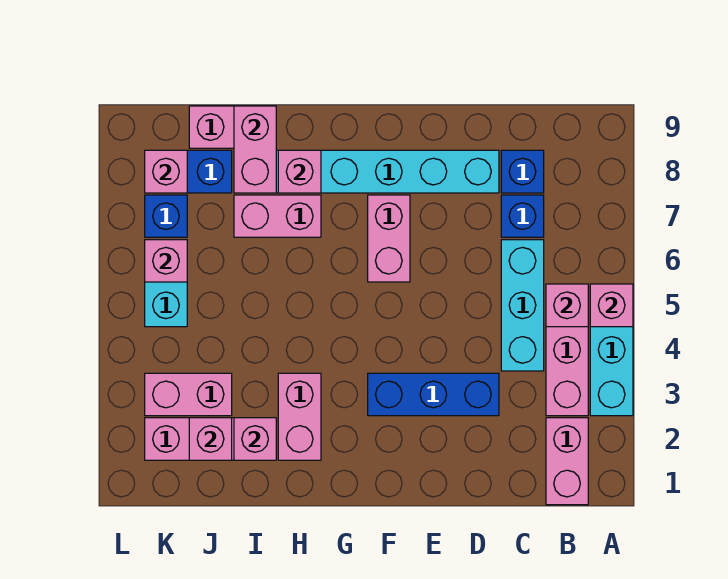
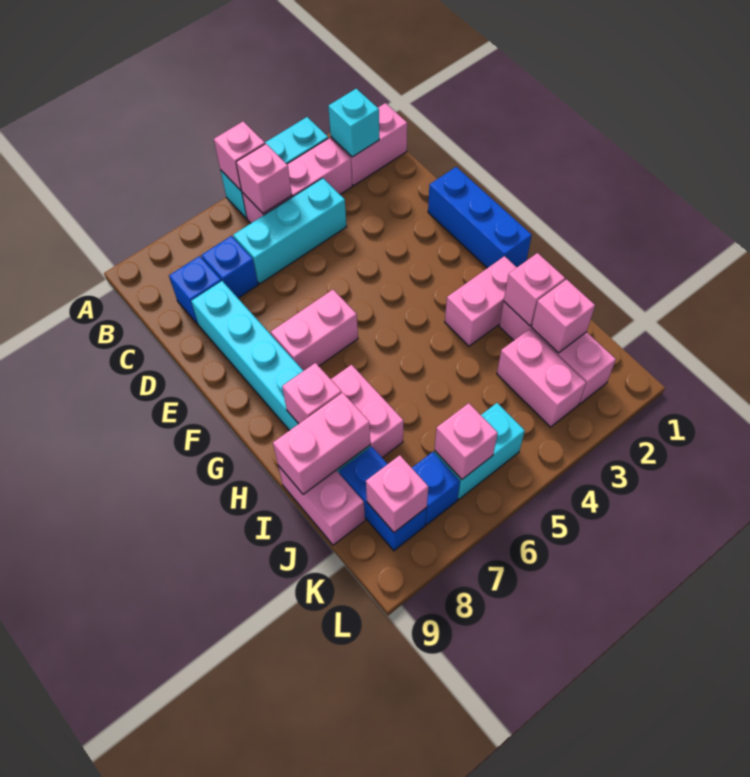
none -> cyan brick B2 level 2
blue brick D3:F3 level 1 -> blue brick E1:G1 level 1

